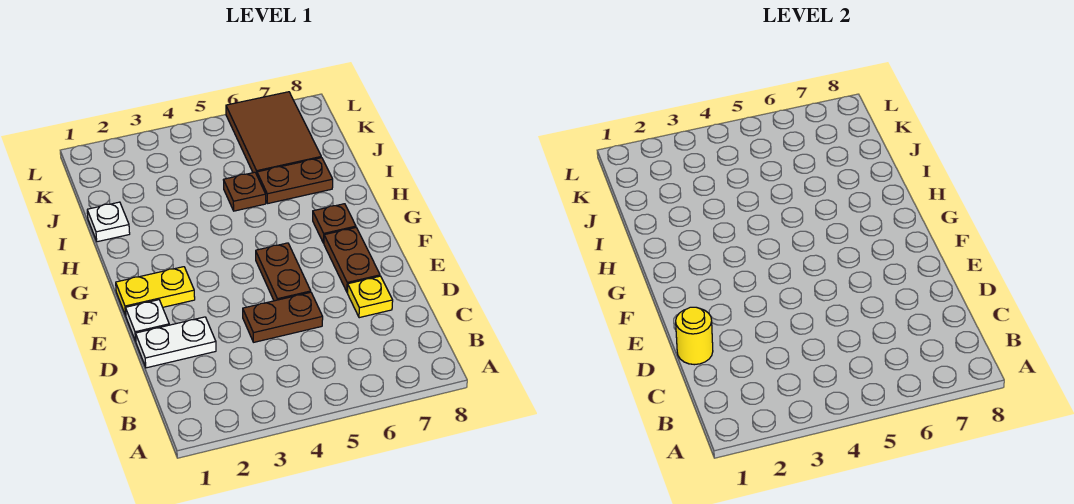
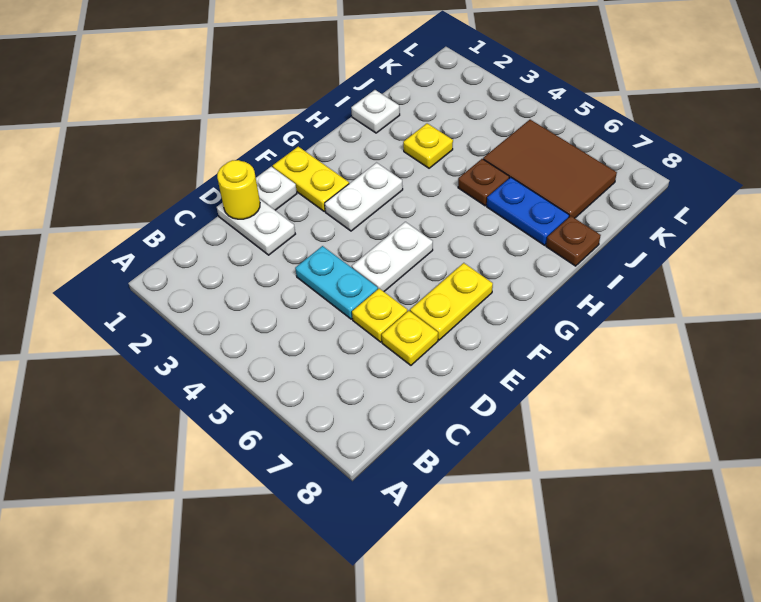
brown plate D4:D5 level 1 -> cyan plate D4:D5 level 1
none -> yellow plate D6 level 1
brown plate E5:F5 level 1 -> white plate E5:F5 level 1
brown plate E7:F7 level 1 -> yellow plate E7:F7 level 1
none -> white plate F3:G3 level 1
brown plate G7 level 1 -> brown plate I8 level 1
none -> yellow plate I3 level 1
brown plate I6:I7 level 1 -> blue plate I6:I7 level 1
brown tile J6:L7 level 1 -> brown tile J5:K7 level 1

